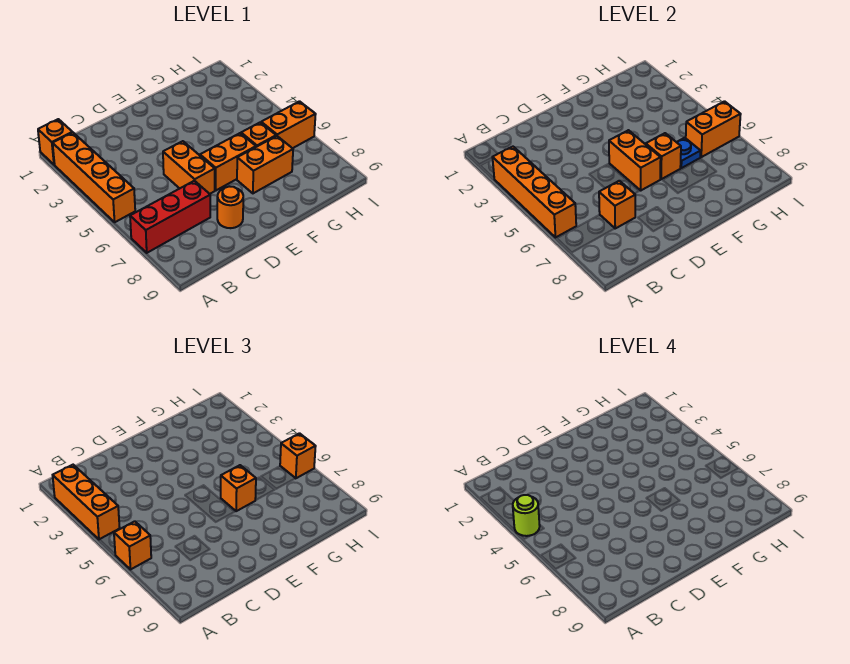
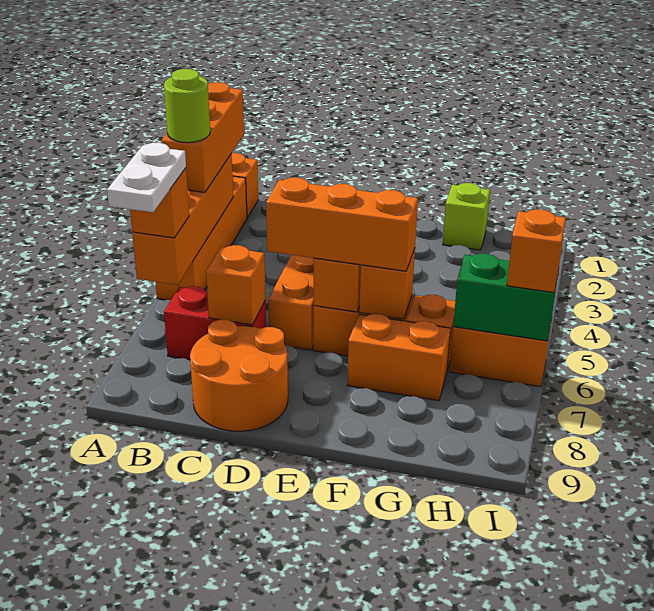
none -> white plate A6:A7 level 4
red brick A7:C7 level 1 -> red brick B7:C7 level 1
orange round brick D8 level 1 -> orange round brick C8:D9 level 1
orange brick F6 level 3 -> orange brick D6:F6 level 3
none -> lime brick G1 level 1
blue plate G6 level 2 -> none
orange brick H6:I6 level 2 -> green brick H6:I6 level 2

